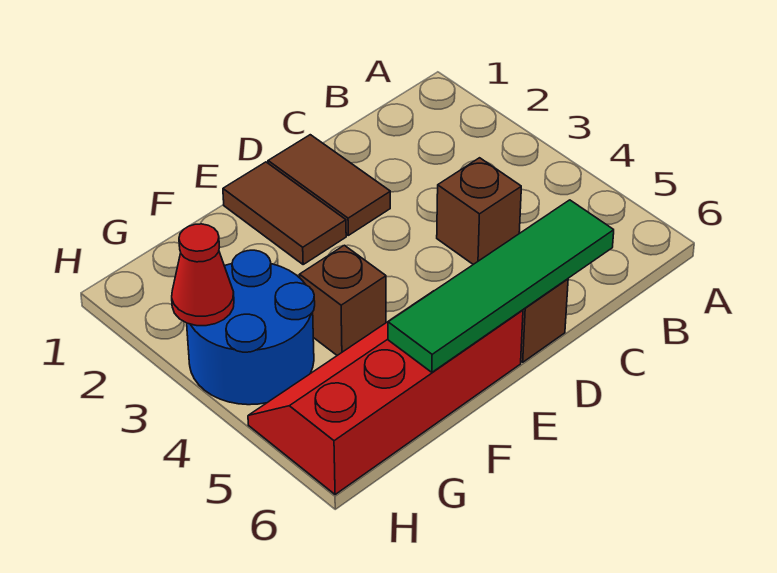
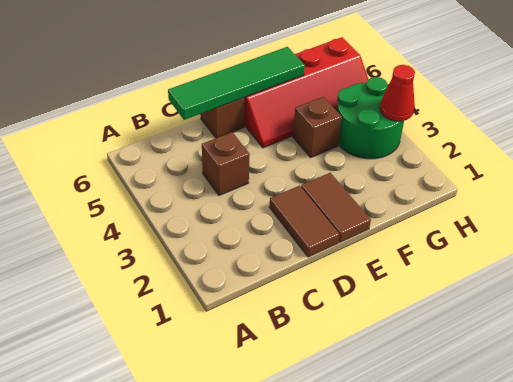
blue round brick G3:H4 level 1 -> green round brick G3:H4 level 1

